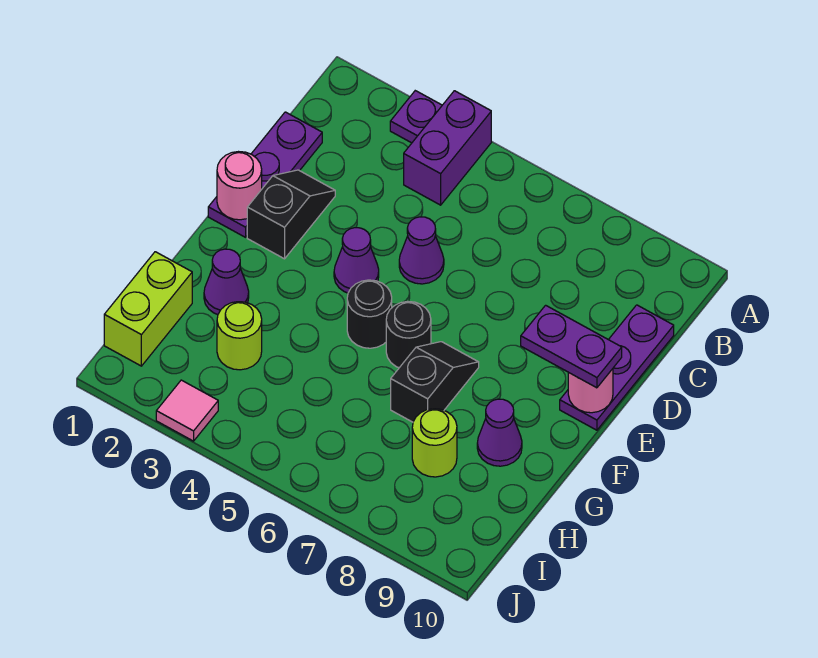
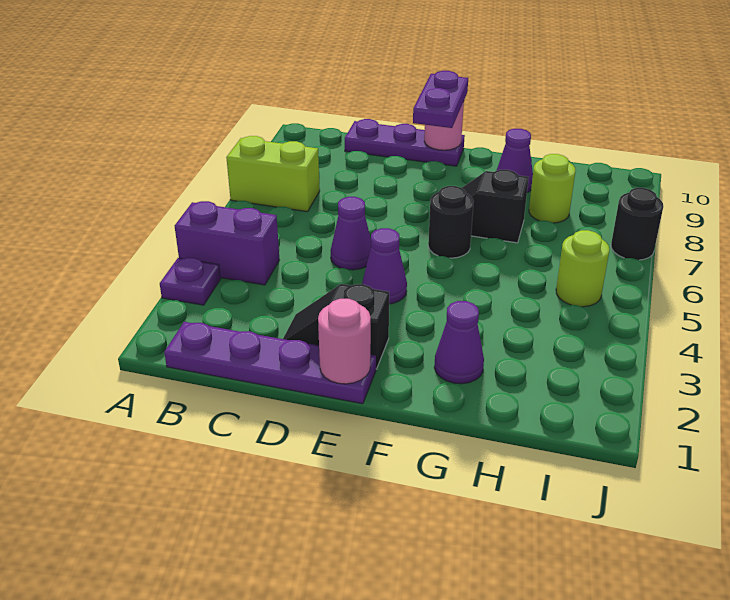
purple plate C1:E1 level 1 -> purple plate B1:E1 level 1
black round brick F5 level 1 -> black round brick J7 level 1
lime brick H1:I1 level 1 -> lime brick A7:B7 level 1
lime round brick H3 level 1 -> lime round brick I5 level 1
pink tile J3 level 1 -> none

